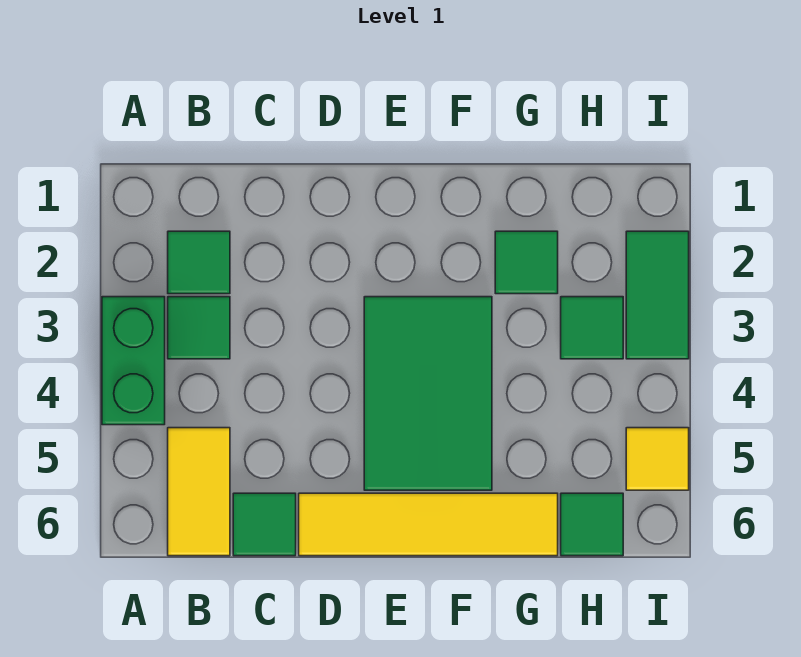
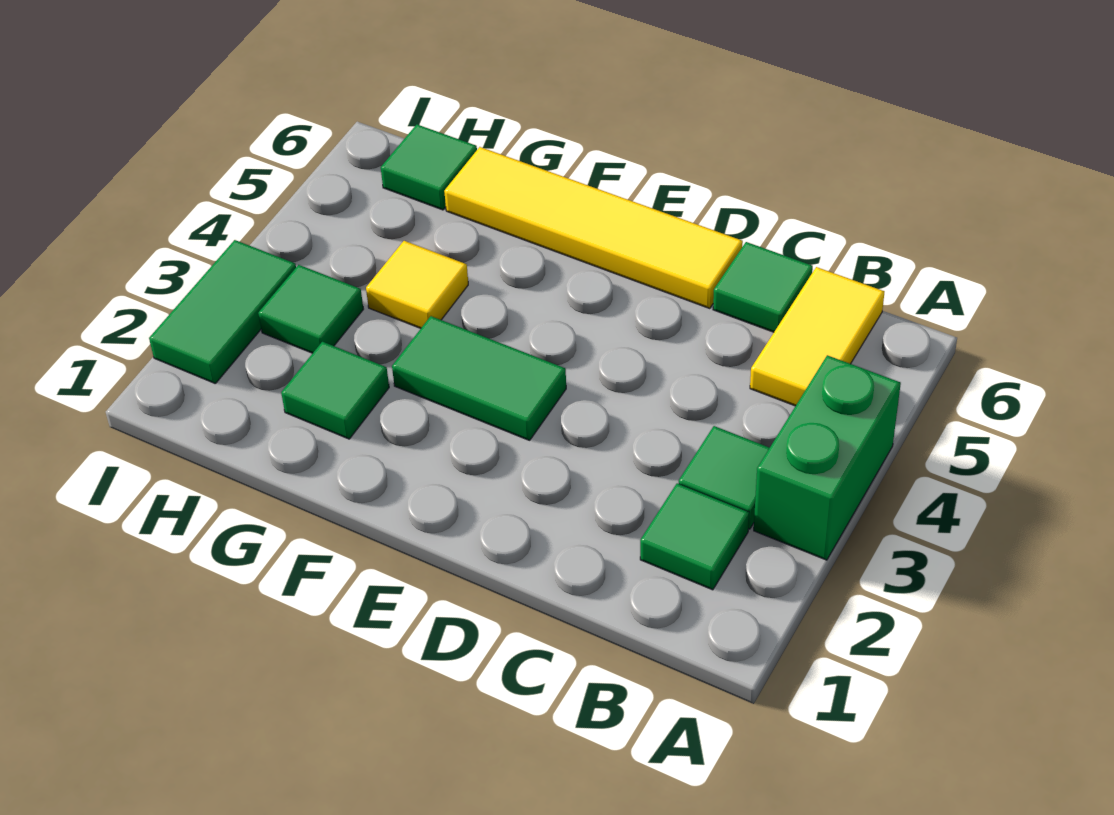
green tile E3:F5 level 1 -> green tile E3:F3 level 1
yellow tile I5 level 1 -> yellow tile G4 level 1

